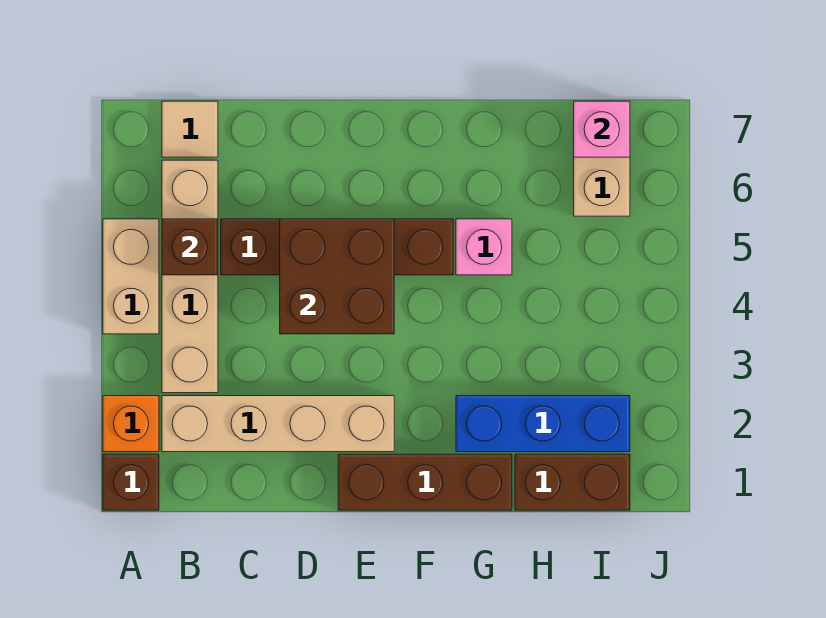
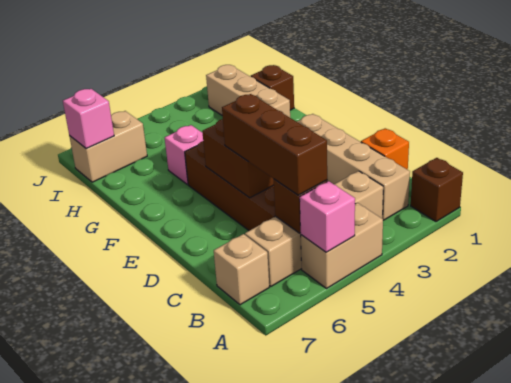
orange brick A2 level 1 -> orange brick C1 level 1
none -> pink brick A5 level 2
tan tile B7 level 1 -> tan brick B7 level 1
brown brick E1:G1 level 1 -> brown brick B5:D5 level 3
blue brick G2:I2 level 1 -> tan brick G2:I2 level 1
brown brick H1:I1 level 1 -> brown brick H1 level 1

